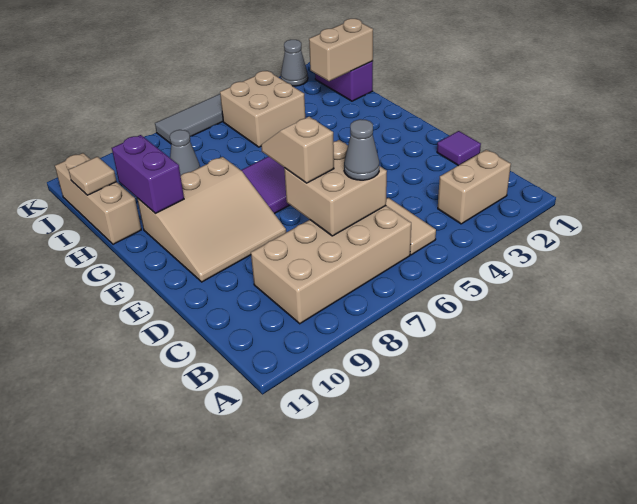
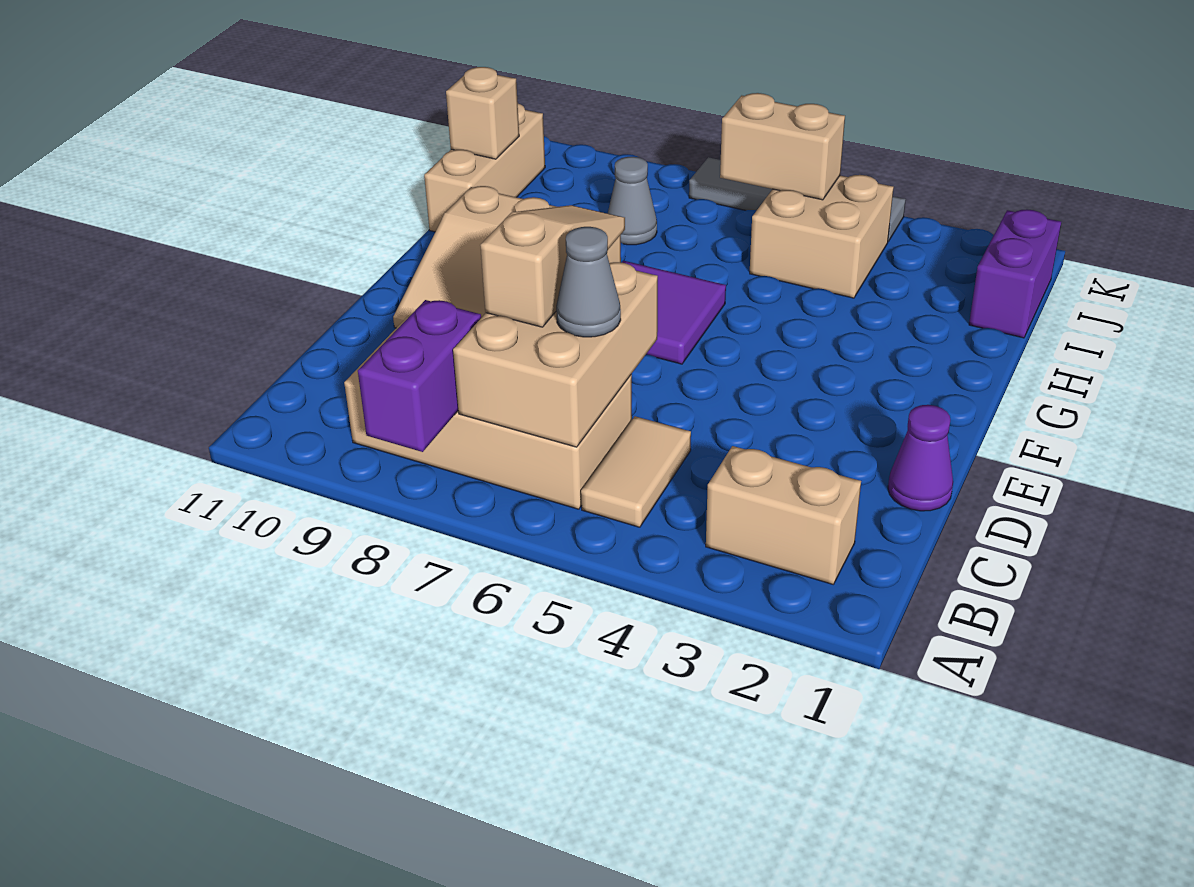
tan brick C6:D7 level 2 -> tan brick B6:D7 level 2
purple tile D1 level 1 -> purple cone D1 level 1
tan slope D7:E7 level 3 top D -> tan slope C7:E7 level 3 top C
purple brick G10:H10 level 2 -> purple brick A8:B8 level 2
tan brick I1:I2 level 2 -> tan brick J5:J6 level 2
tan tile I11 level 2 -> tan brick I11 level 2
grey cone K2 level 1 -> none

